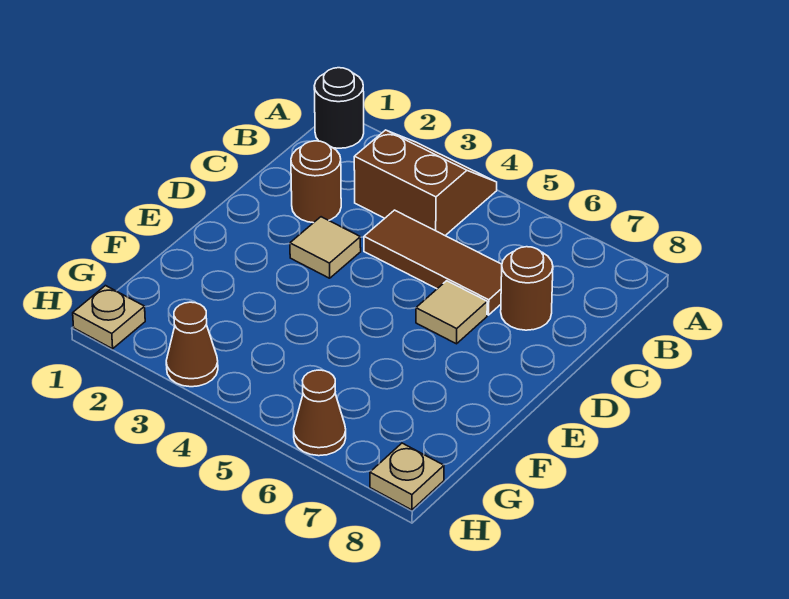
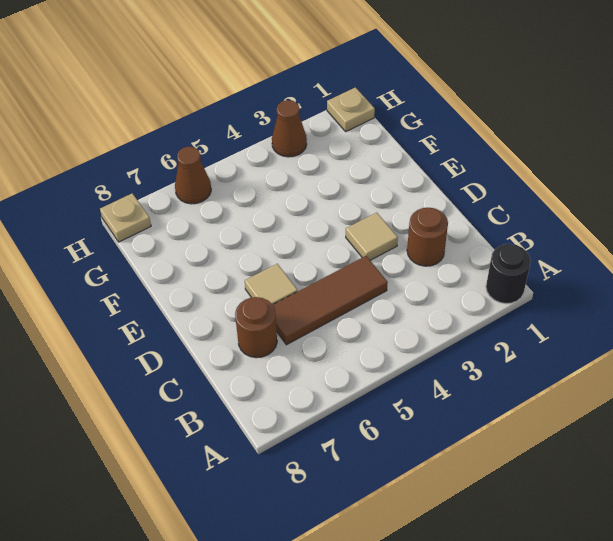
brown slope A3:B4 level 1 top B -> none

